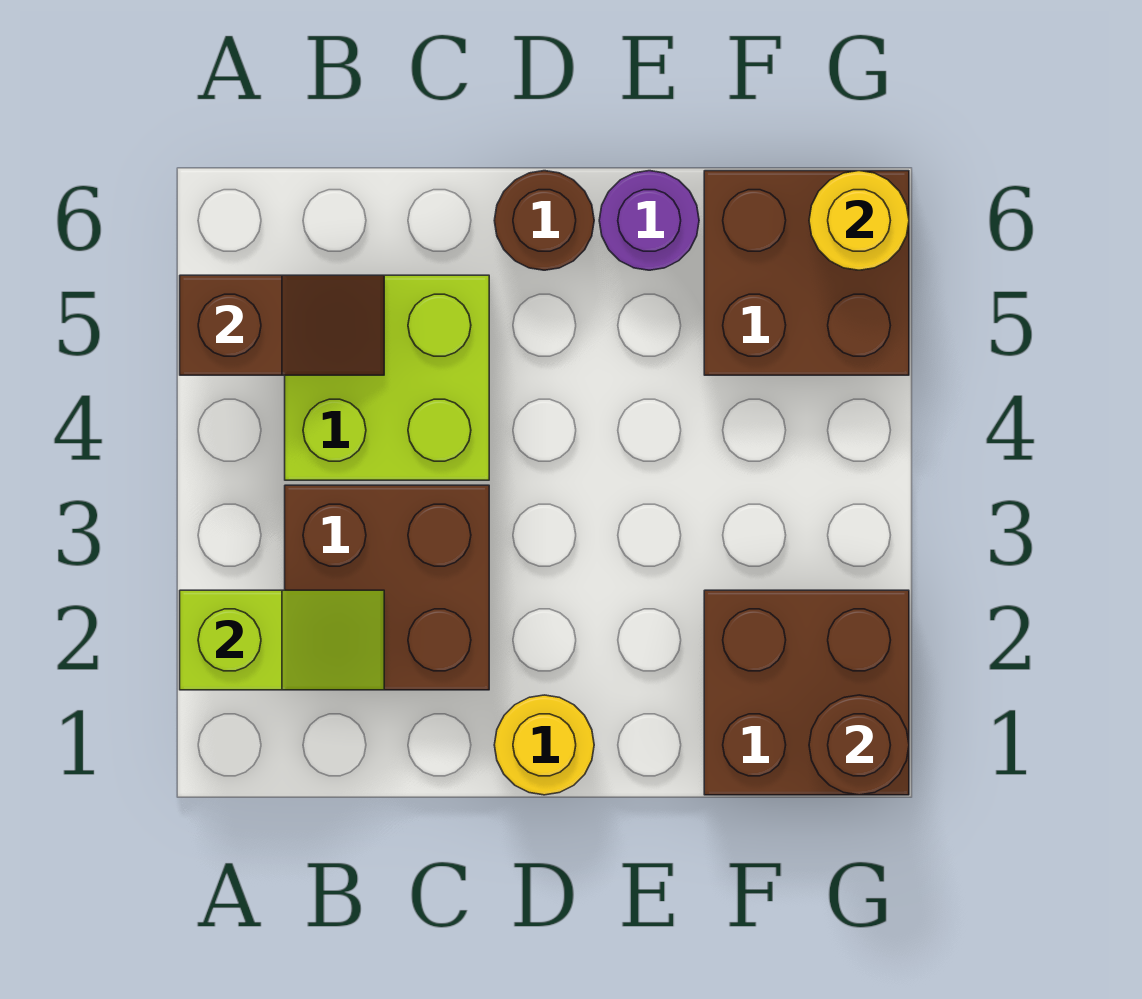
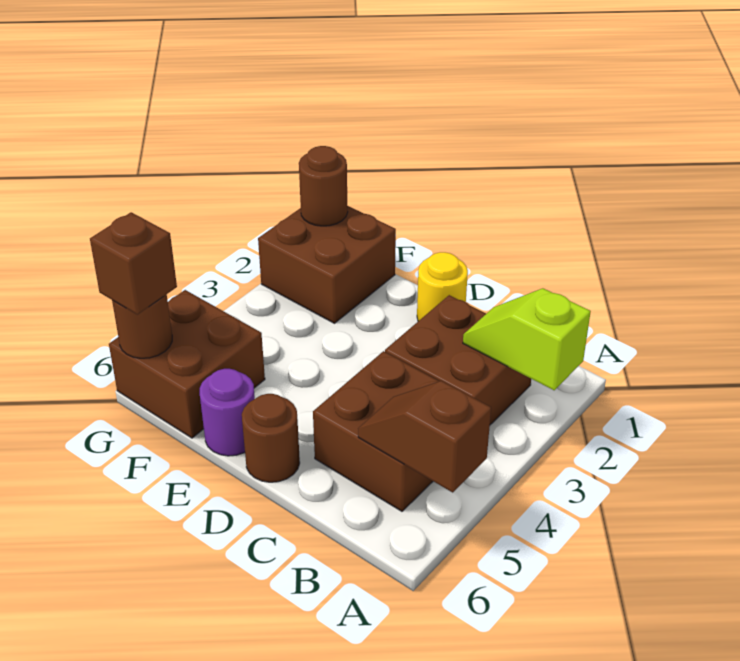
lime brick B4:C5 level 1 -> brown brick B4:C5 level 1
yellow round brick G6 level 2 -> brown round brick G6 level 2
none -> brown brick G6 level 3

